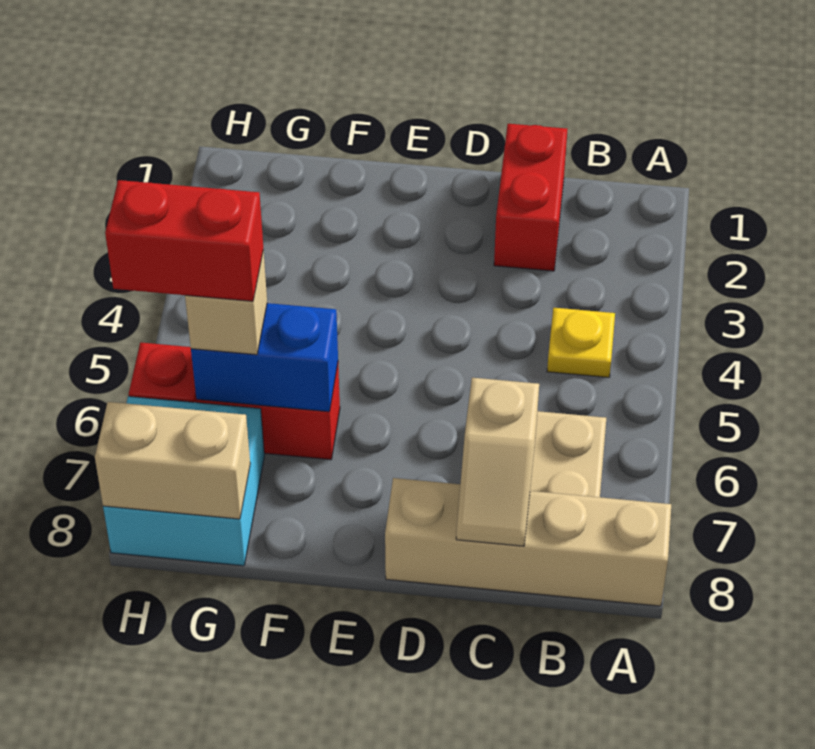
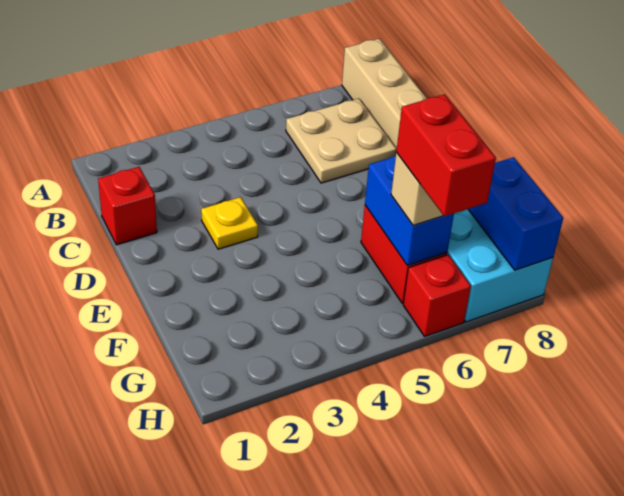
yellow plate B4 level 1 -> yellow plate D3 level 1
red brick C1:C2 level 1 -> red brick C1 level 1
tan slope C7:C8 level 2 top 7 -> none
tan brick G8:H8 level 2 -> blue brick G8:H8 level 2

